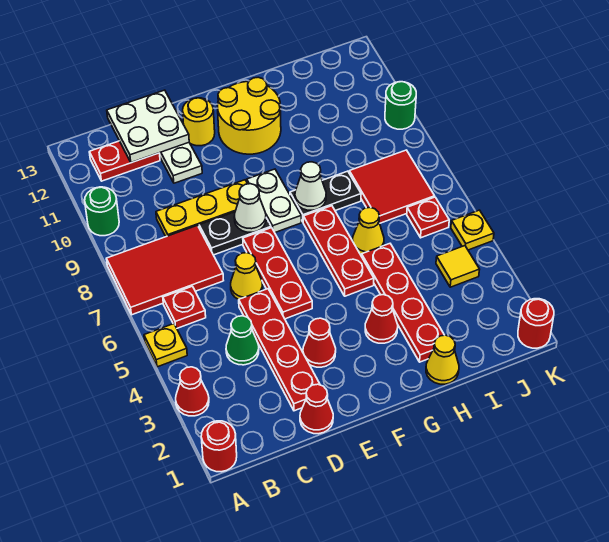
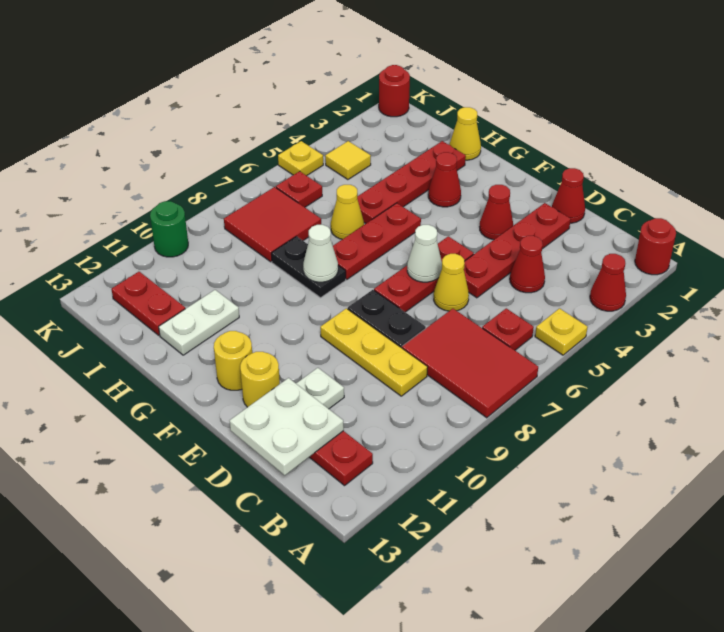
green round brick A10 level 1 -> none
green cone C4 level 1 -> red cone C4 level 1
white cone E8 level 2 -> white cone E6 level 2
white plate F8:F9 level 1 -> white plate H11:H12 level 1
yellow round brick F11:G12 level 1 -> yellow round brick F12 level 1
none -> red plate I12:J12 level 1

